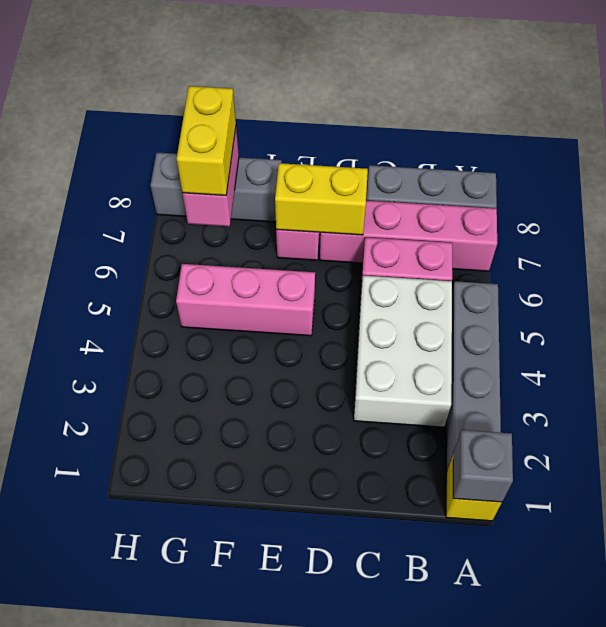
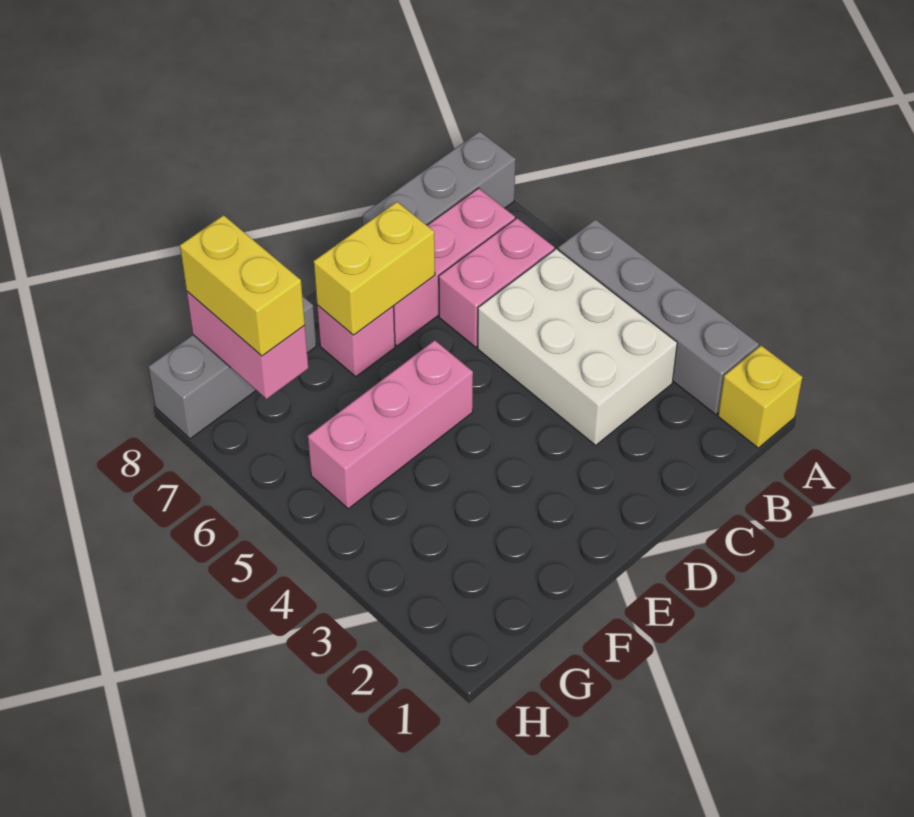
grey brick A1 level 2 -> none
pink brick A7:D7 level 1 -> pink brick B7:D7 level 1

